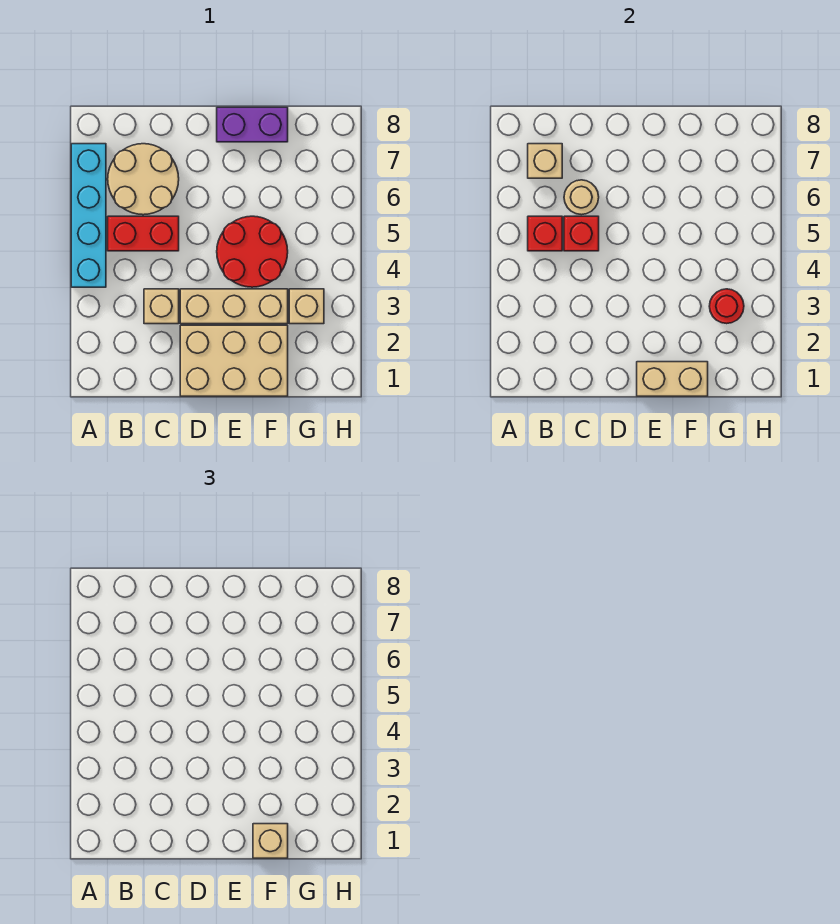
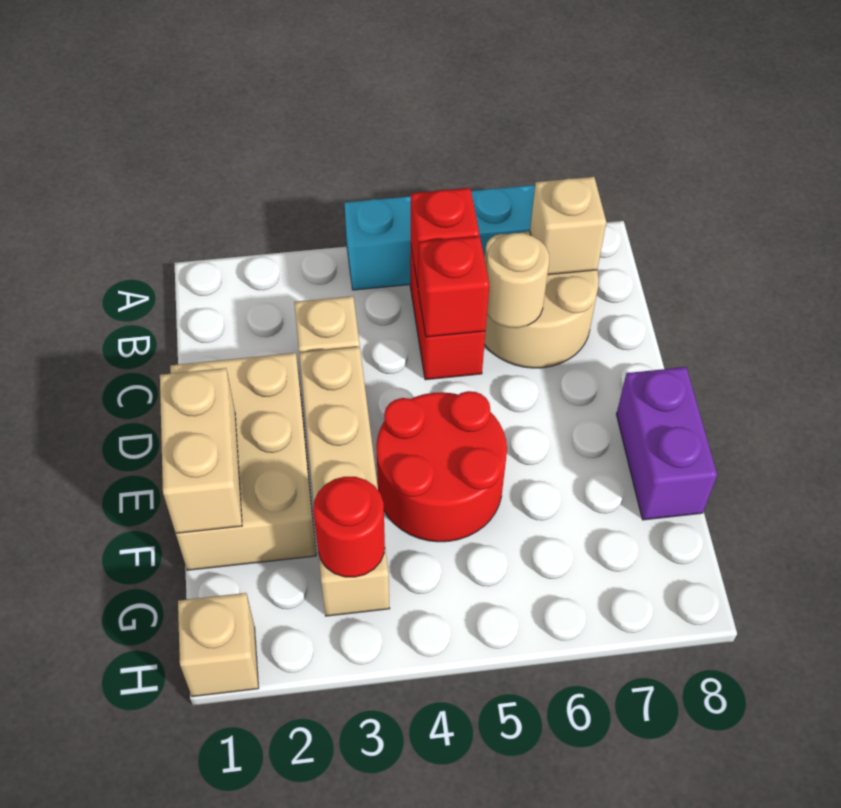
tan brick F1 level 3 -> tan brick H1 level 1

